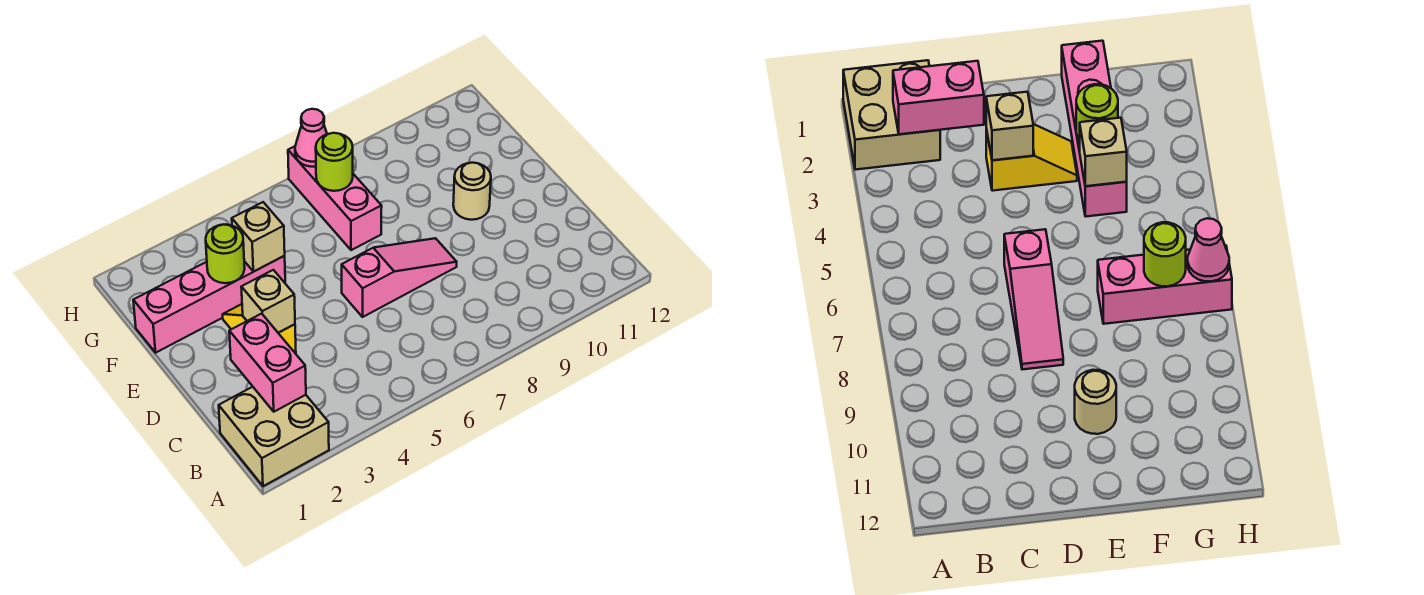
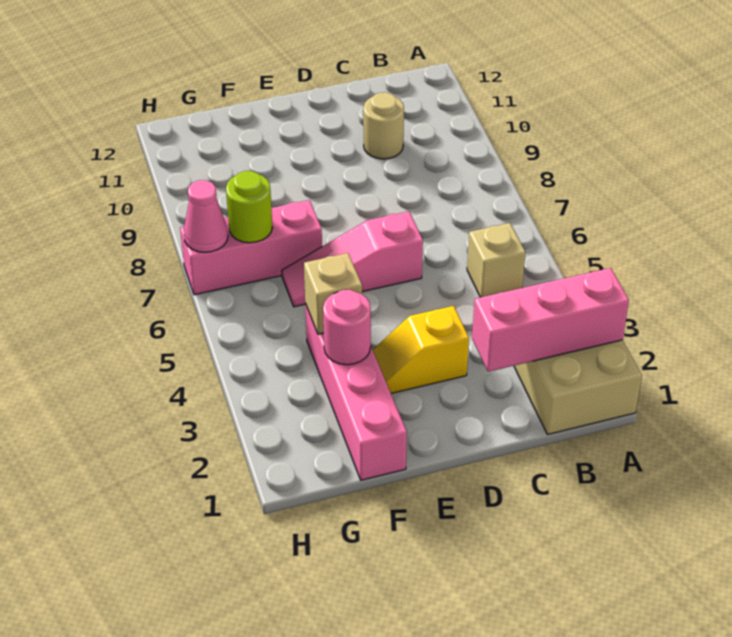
pink brick B2:C2 level 2 -> pink brick A2:C2 level 2
tan brick D3 level 2 -> tan brick B5 level 1
pink slope D6:D8 level 1 top 6 -> pink slope D6:F6 level 1 top D
tan round brick E10 level 1 -> tan round brick C10 level 1
lime round brick F3 level 2 -> pink round brick F3 level 2

